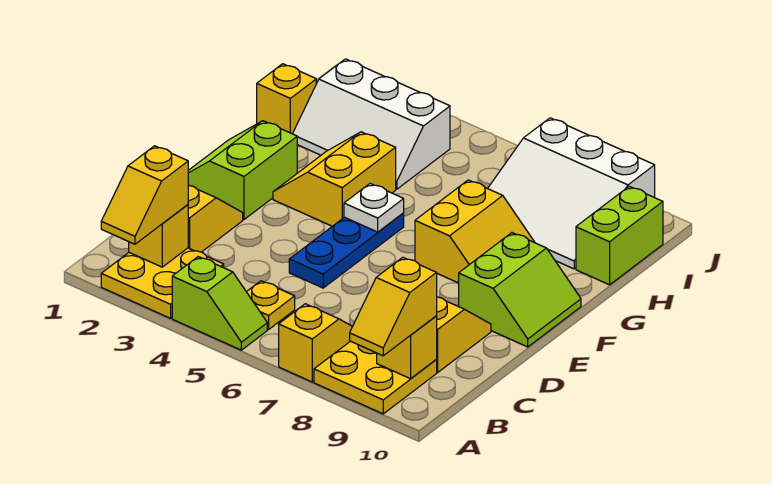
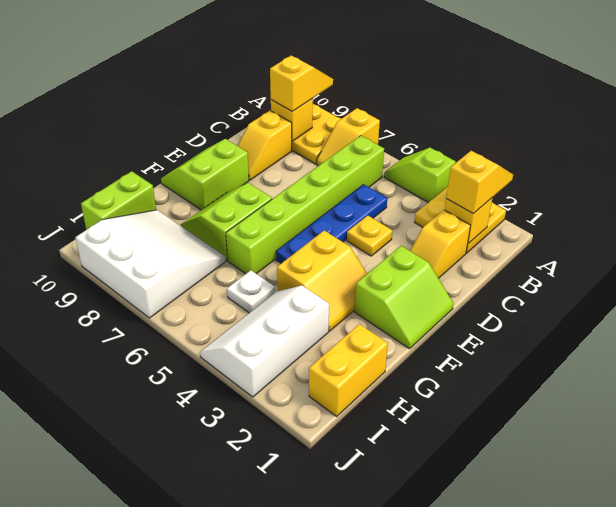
yellow plate B5 level 1 -> yellow plate D4 level 1
none -> lime brick B6:G6 level 1
blue plate D5:F5 level 1 -> blue plate C5:F5 level 1
white plate F5 level 2 -> white plate H5 level 1
yellow slope F7:G8 level 1 top 7 -> lime slope F7:G8 level 1 top 7
yellow brick H1 level 1 -> yellow brick H1:I1 level 1
white slope H2:I4 level 1 top I -> white slope H3:J4 level 1 top 3

